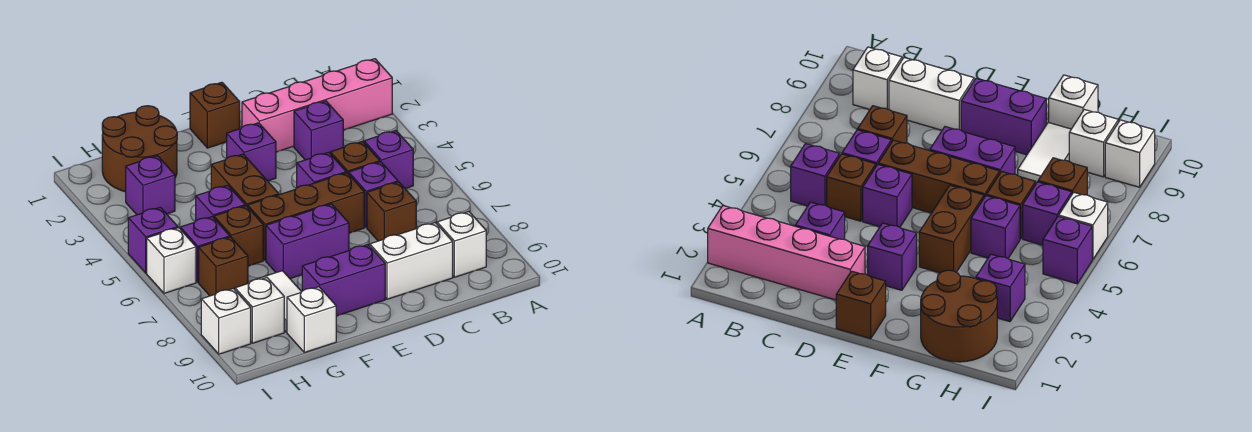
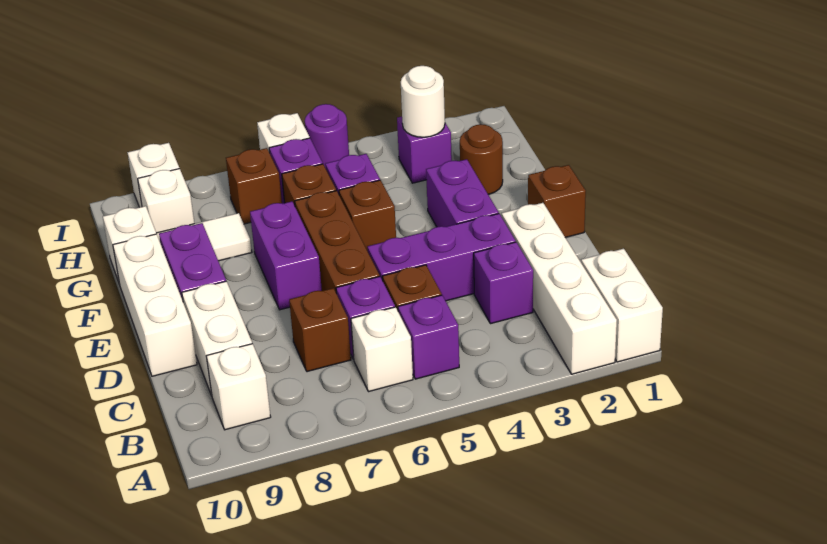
none -> white brick A1:B1 level 1
pink brick A2:D2 level 1 -> white brick A2:D2 level 1
none -> white brick B6 level 1
purple brick D5 level 1 -> purple brick D3:D5 level 1
none -> white brick D10:F10 level 1
purple brick E3 level 1 -> purple brick E3:F3 level 1
brown brick F4:F5 level 1 -> brown brick F5 level 1
brown round brick G1:H2 level 1 -> brown round brick G2 level 1
none -> white round brick H3 level 2
purple brick I5 level 1 -> purple round brick I5 level 1

